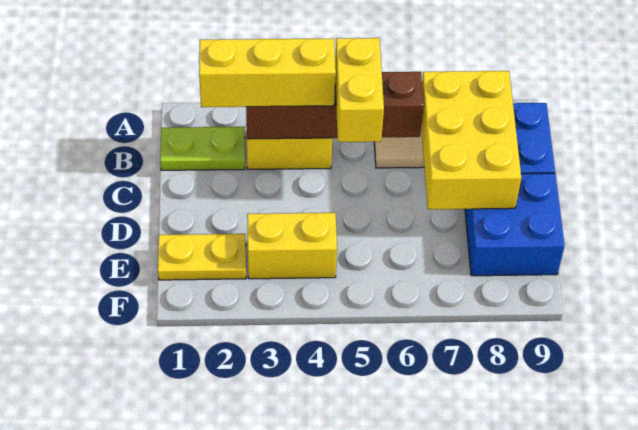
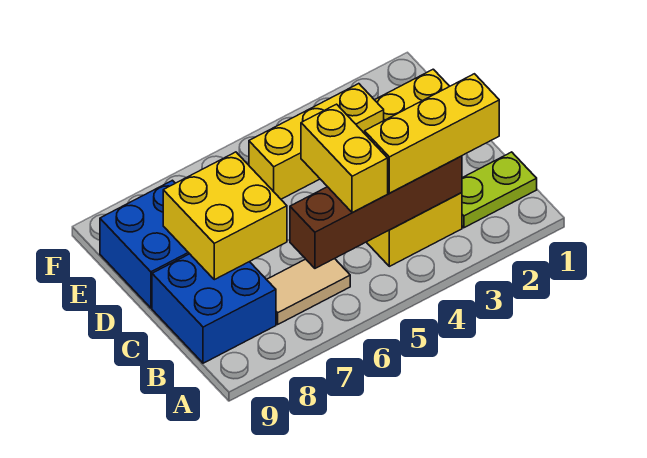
yellow brick B7:D8 level 2 -> yellow brick C7:D8 level 2
yellow brick E3:E4 level 1 -> yellow brick E3:E5 level 1

